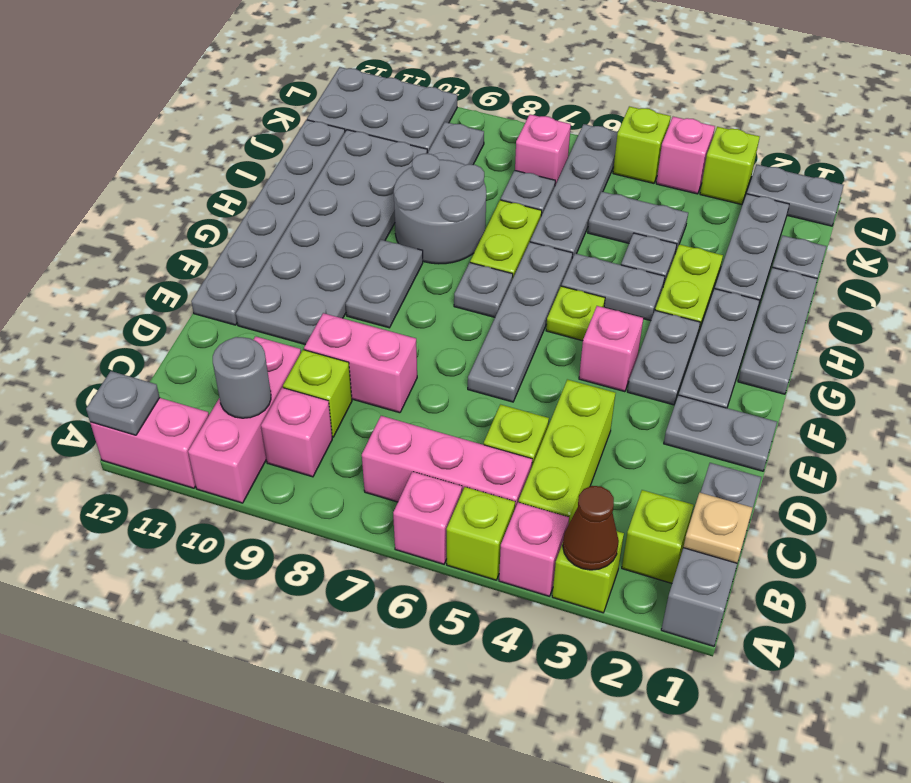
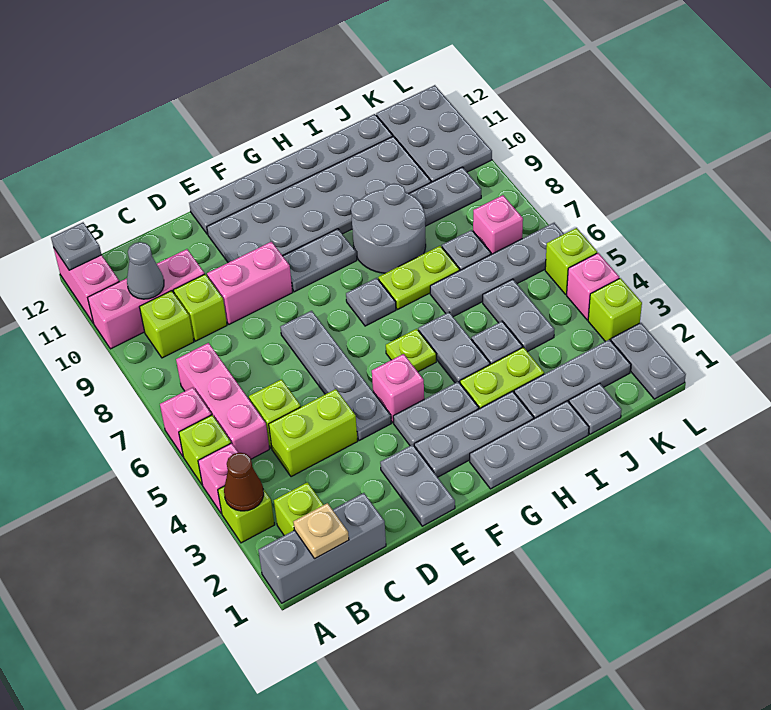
lime brick B4:D4 level 1 -> lime brick C4:D4 level 1
pink brick B9 level 1 -> lime brick B9 level 1
grey round brick B10 level 2 -> grey cone B10 level 2
pink brick D8:D9 level 1 -> pink brick D9:E9 level 1
grey plate E6:H6 level 1 -> grey plate E4:E7 level 1

